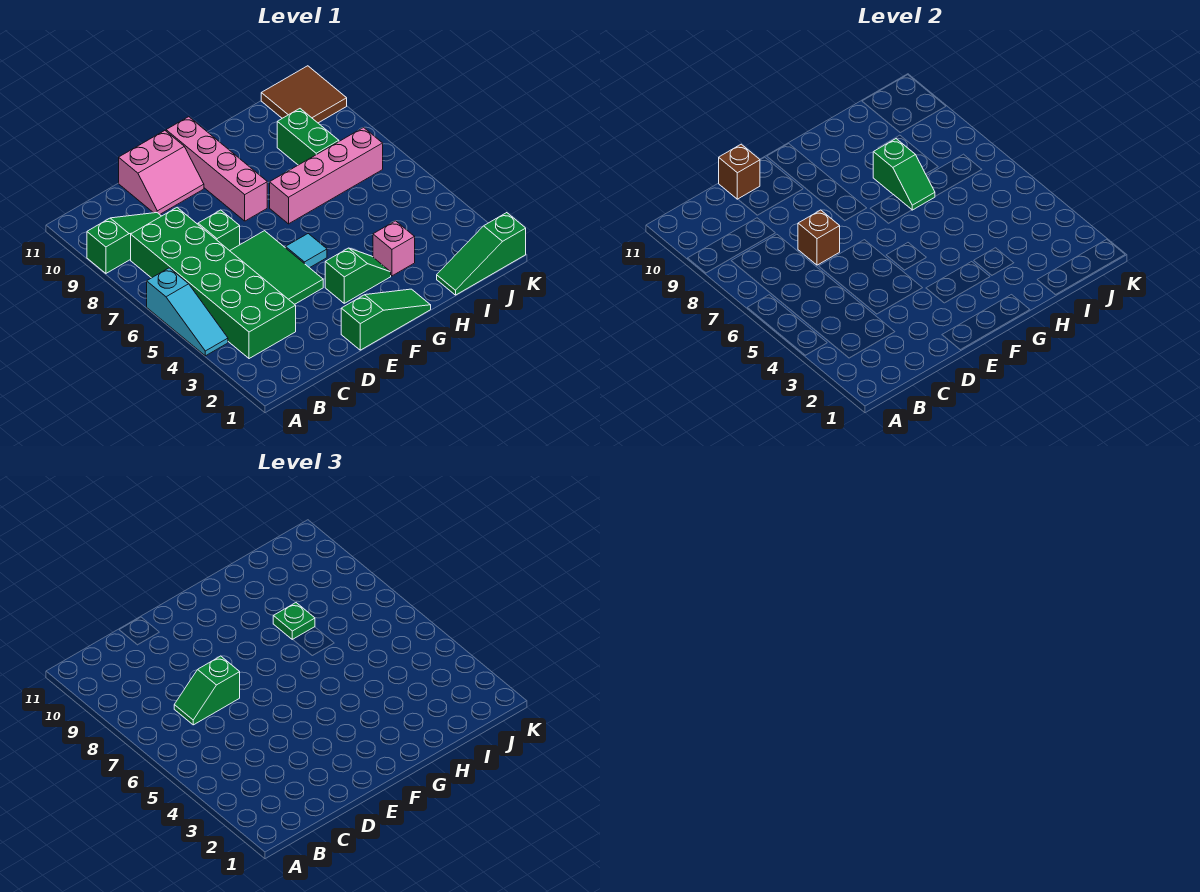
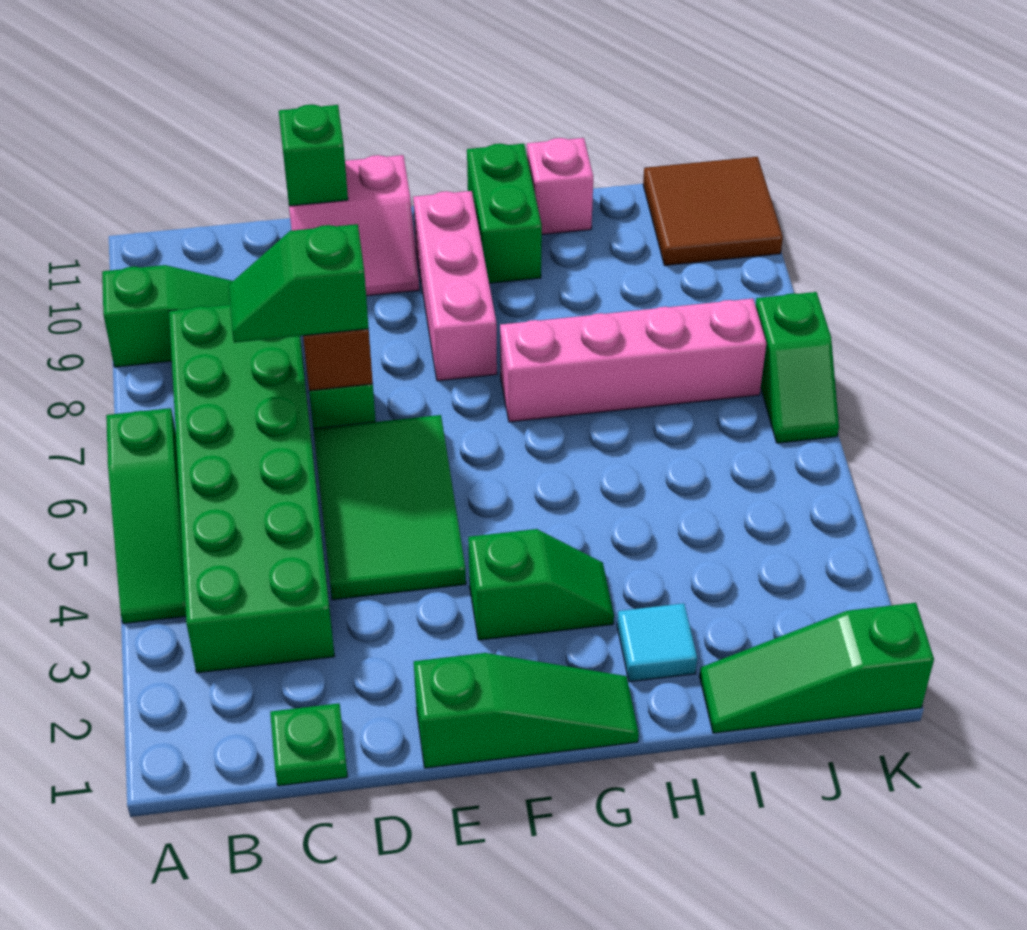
cyan slope A4:A6 level 1 top 6 -> green slope A4:A6 level 1 top 6
brown brick D11 level 2 -> green brick D11 level 2
cyan tile F5 level 1 -> cyan tile H2 level 1
pink brick F8:F11 level 1 -> pink brick F8:F10 level 1
pink brick H3 level 1 -> pink brick H11 level 1
green slope H7:H8 level 2 top 8 -> green slope K6:K7 level 1 top 7
green plate H8 level 3 -> green plate C1 level 1
green brick I8:I9 level 1 -> green brick G10:G11 level 1

